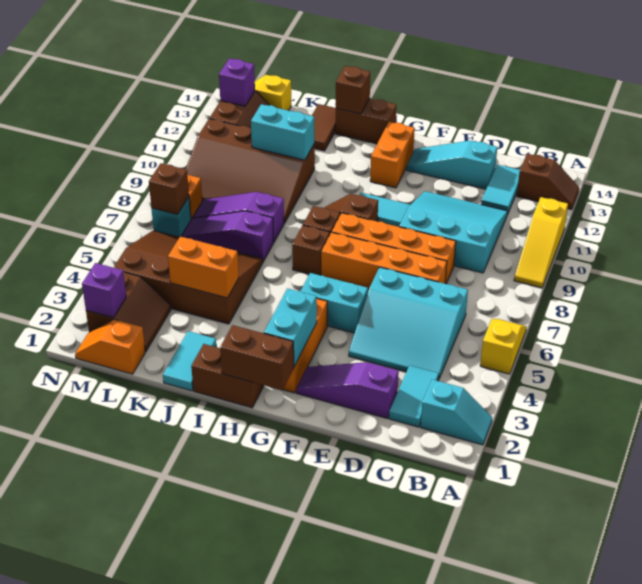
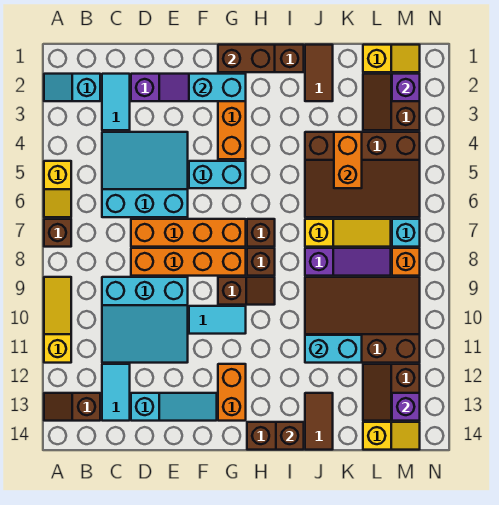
cyan brick G2:G3 level 2 -> cyan brick F2:G2 level 2
cyan tile J1:J2 level 1 -> brown tile J1:J2 level 1
orange brick J4:K4 level 2 -> orange brick K4:K5 level 2
purple slope J7:L7 level 1 top J -> yellow slope J7:L7 level 1 top J
orange slope L1:M1 level 1 top L -> yellow slope L1:M1 level 1 top L
brown brick M7 level 2 -> brown brick A7 level 1

